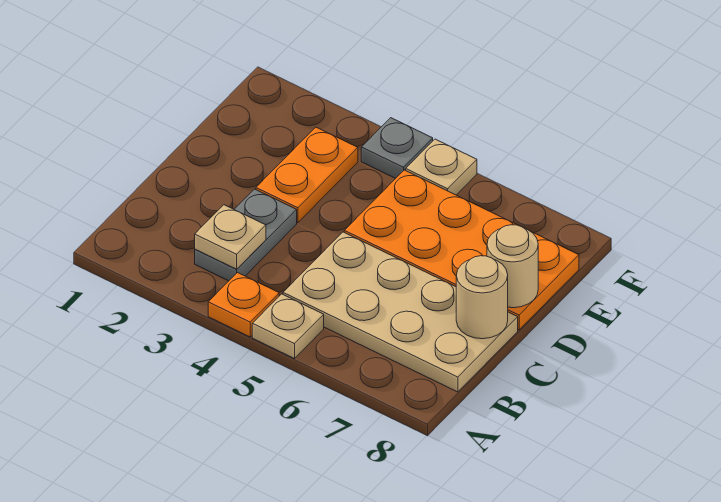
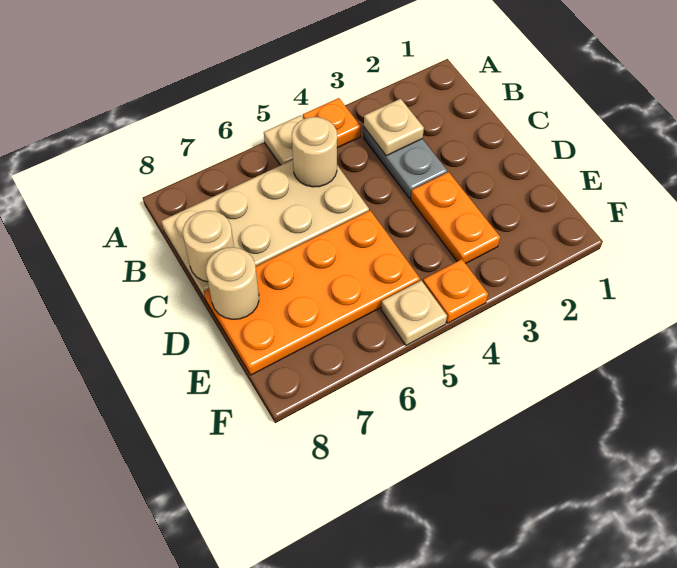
none -> tan round brick B5 level 2
grey plate F4 level 1 -> orange plate F4 level 1

